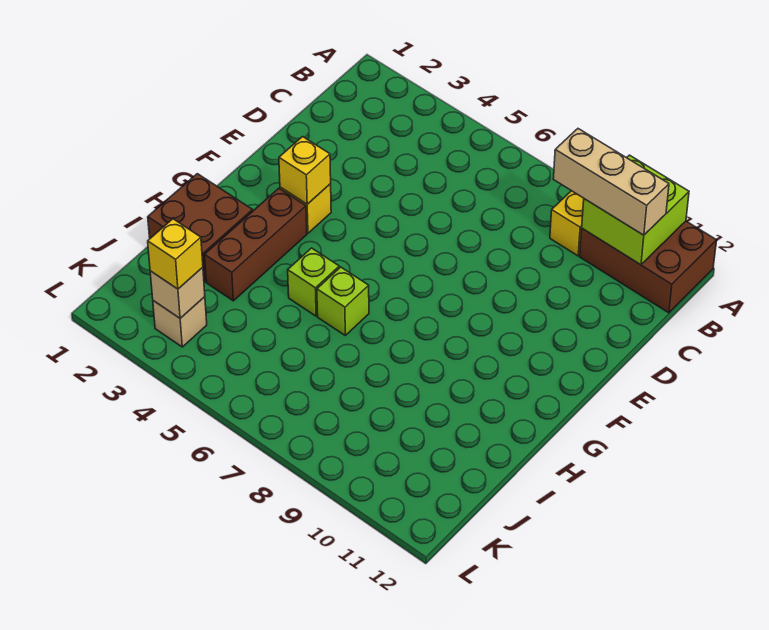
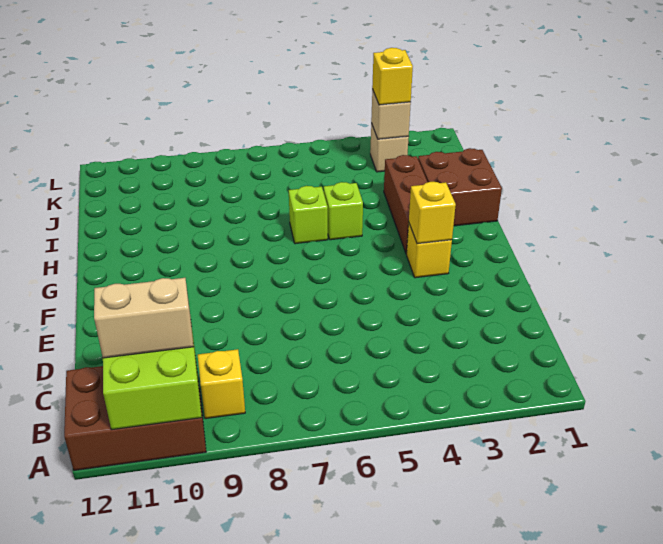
tan brick B9:B11 level 3 -> tan brick B10:B11 level 3

